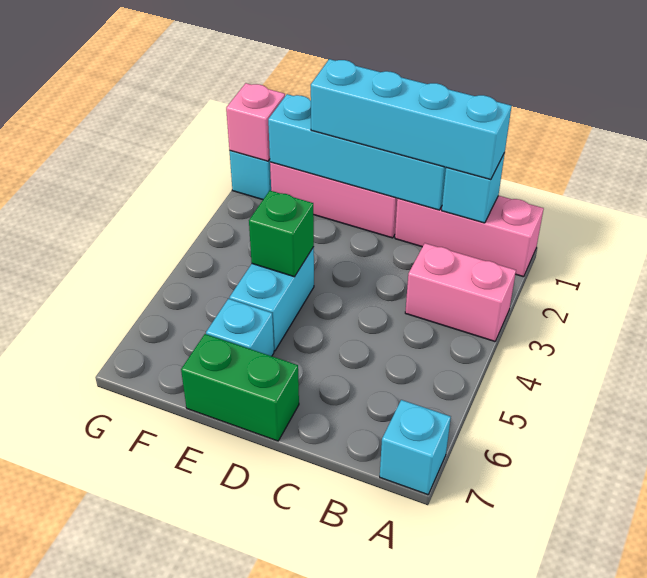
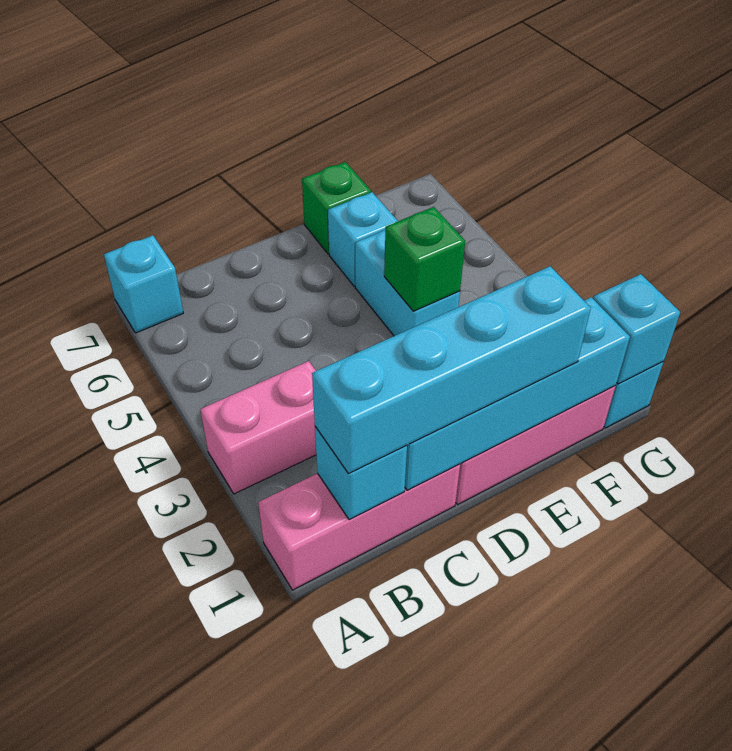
green brick D7:E7 level 1 -> green brick E7 level 1
pink brick G1 level 2 -> cyan brick G1 level 2

